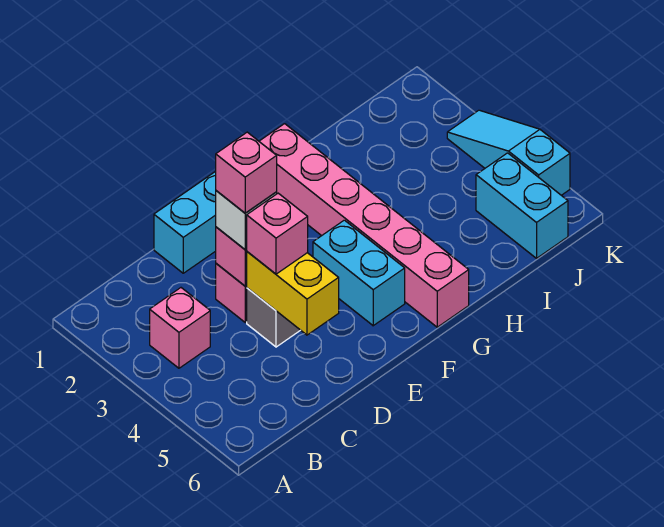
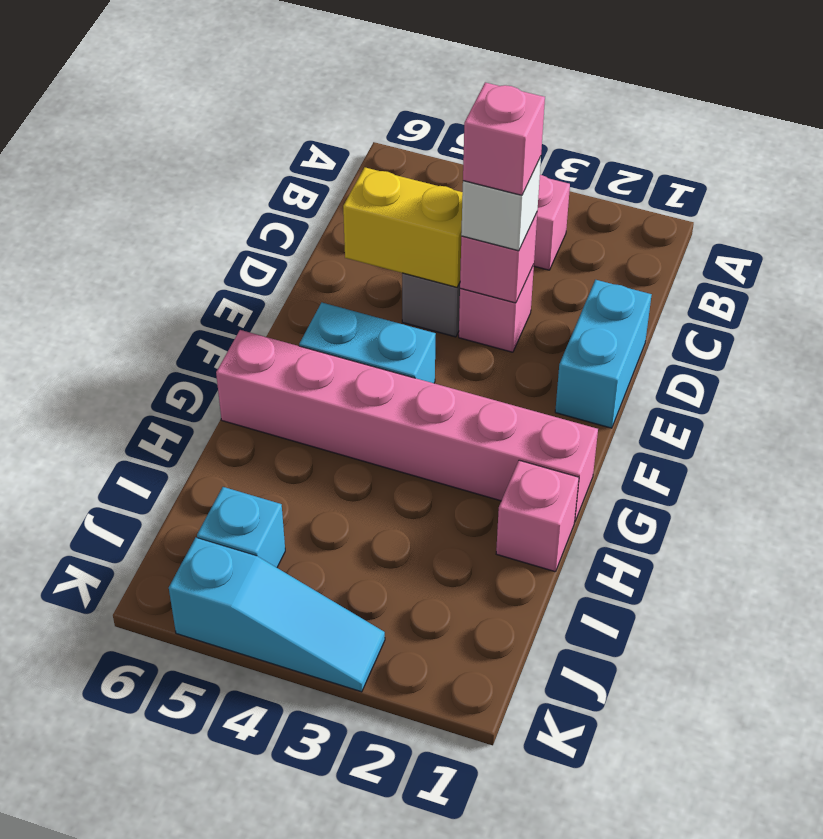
pink brick D4 level 3 -> pink brick H1 level 1
cyan brick J5:J6 level 1 -> cyan brick J5 level 1

